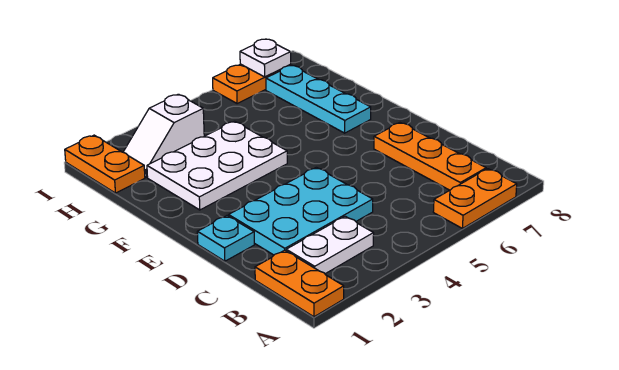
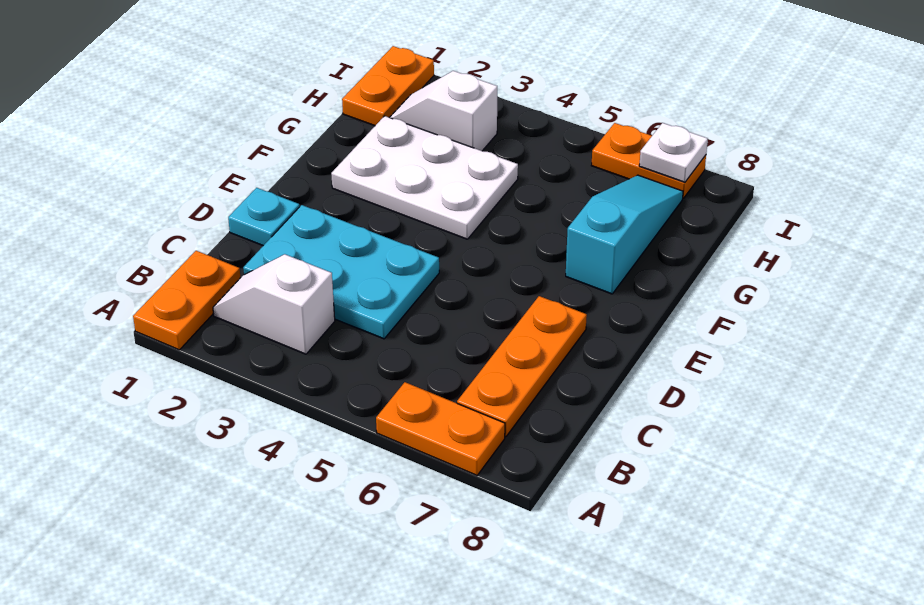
white plate B2:B3 level 1 -> white slope B2:B3 level 1 top 3
cyan plate F7:H7 level 1 -> cyan slope F7:H7 level 1 top F

